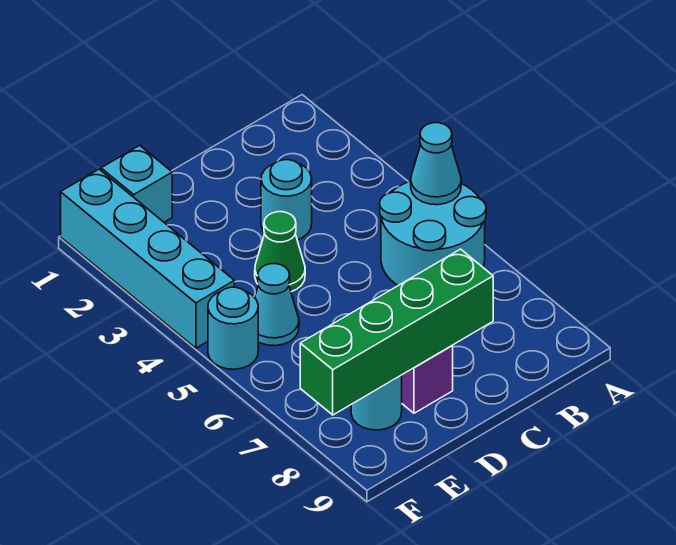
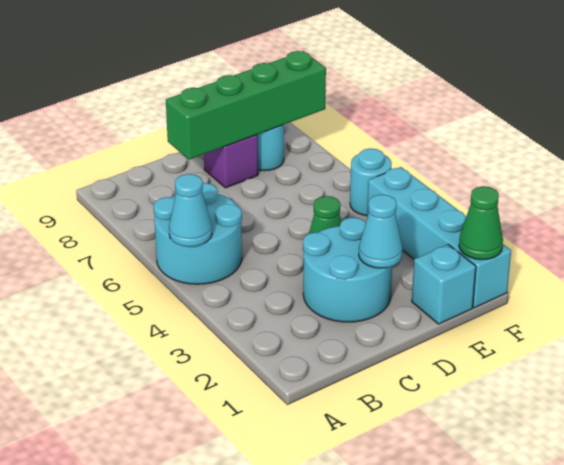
cyan round brick C3 level 1 -> cyan round brick C2:D3 level 1
cyan cone E5 level 1 -> cyan cone D2 level 2
none -> green cone F1 level 2

